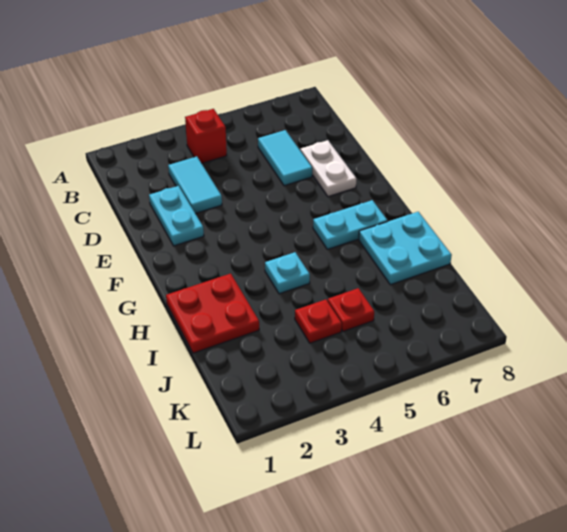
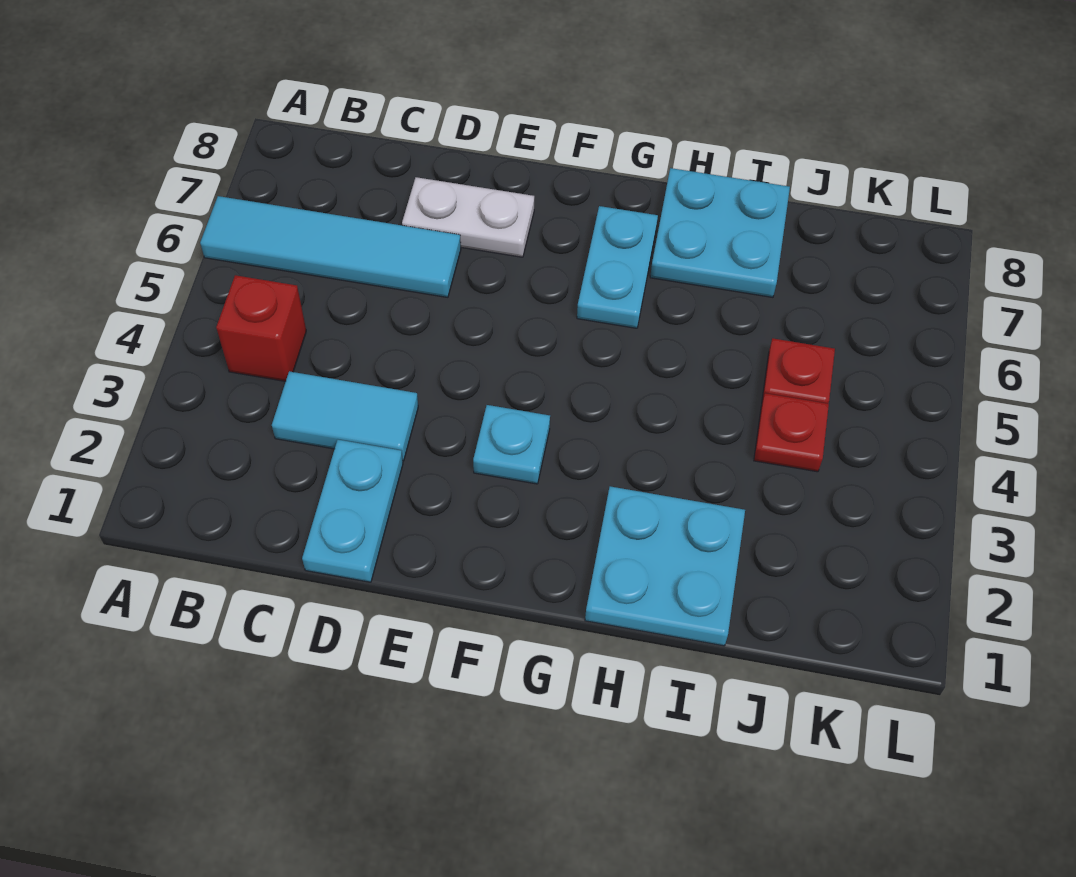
cyan tile C6:D6 level 1 -> cyan tile A6:D6 level 1
cyan plate D2:E2 level 1 -> cyan plate D1:D2 level 1
red plate H1:I2 level 1 -> cyan plate H1:I2 level 1
cyan plate H4 level 1 -> cyan plate F3 level 1

